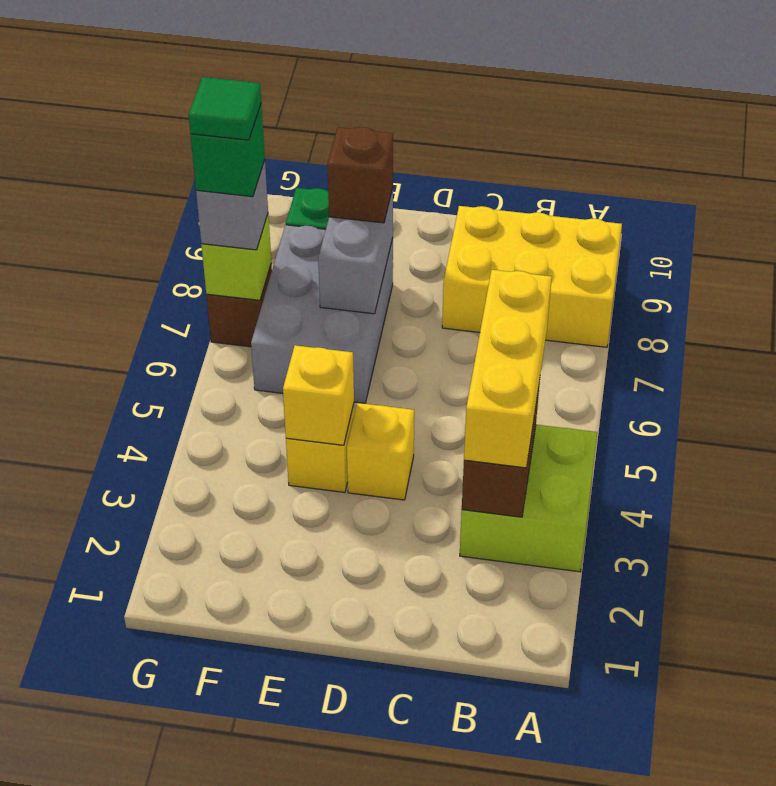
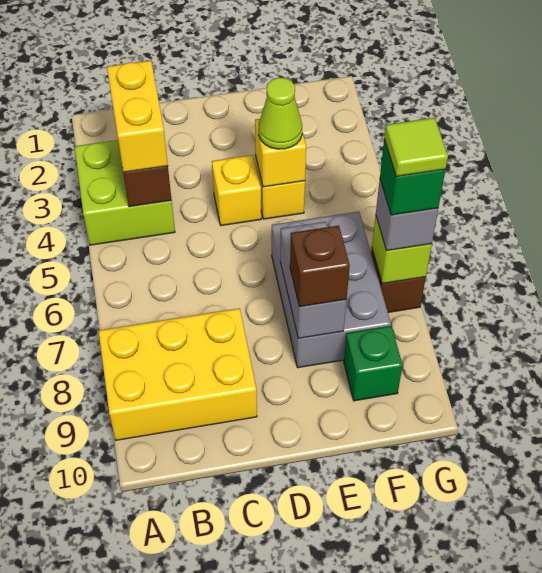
yellow brick B3:B5 level 3 -> yellow brick B3:B4 level 3
none -> lime cone E4 level 3
green tile G7 level 5 -> lime tile G7 level 5

